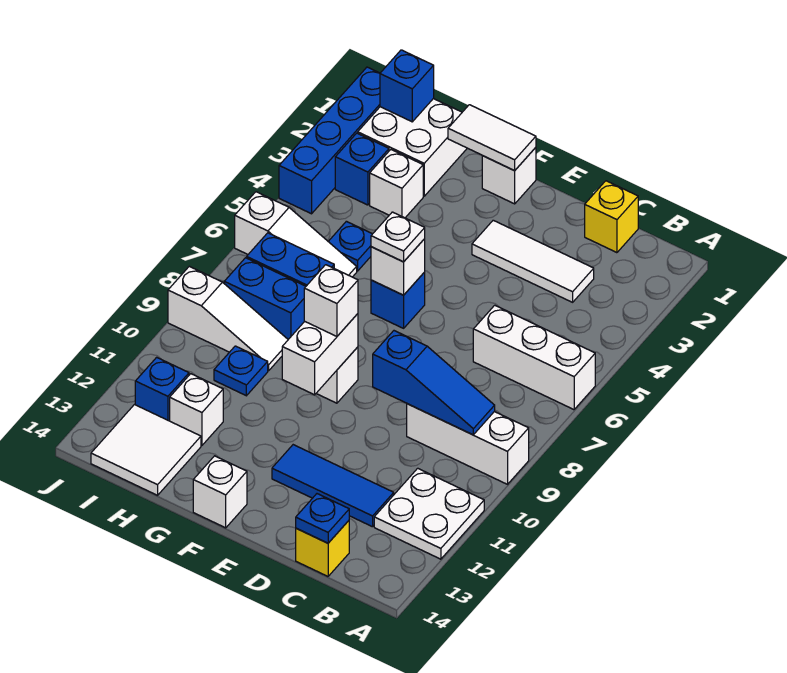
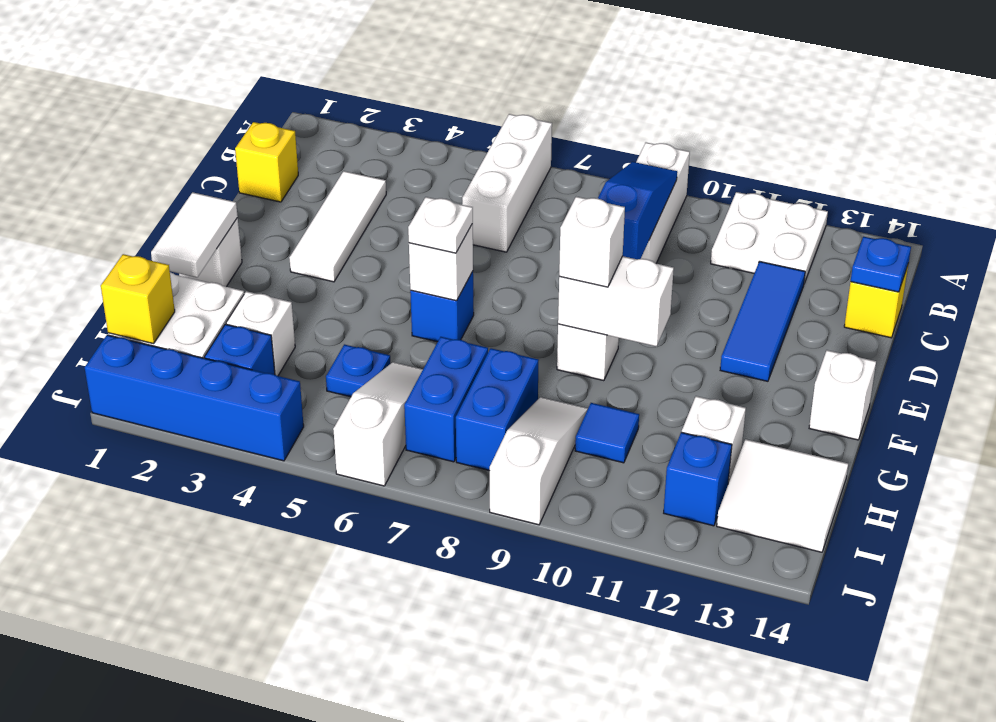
blue plate H10 level 1 -> blue tile H10 level 1
blue brick I1 level 2 -> yellow brick I1 level 2

